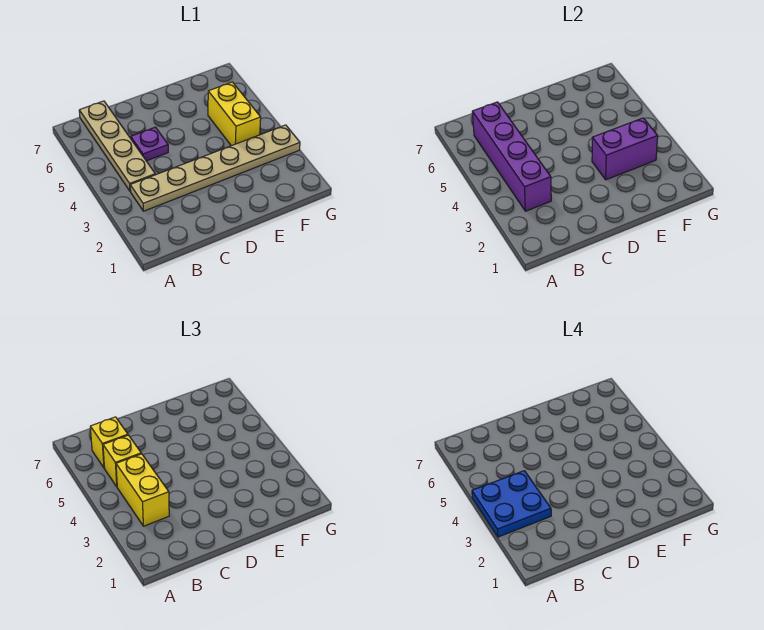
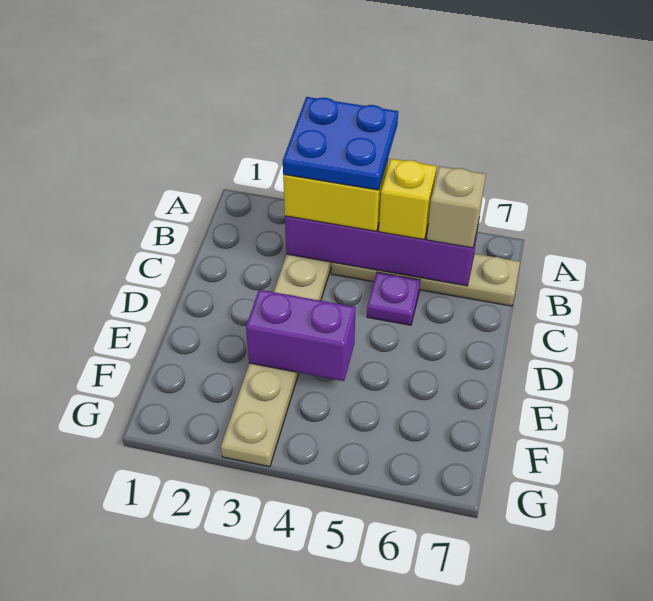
yellow brick B6 level 3 -> tan brick B6 level 3
purple brick E3:F3 level 2 -> purple brick E3:E4 level 2
yellow brick F4:F5 level 1 -> none

